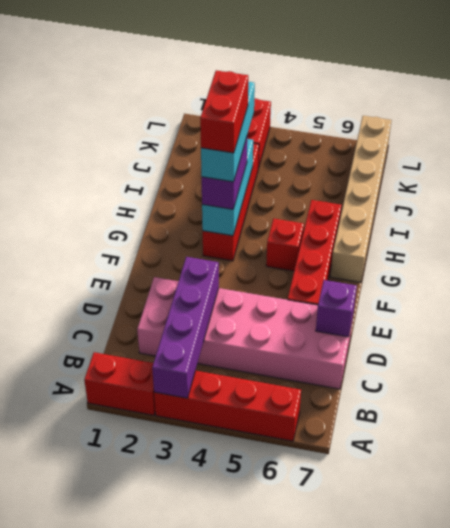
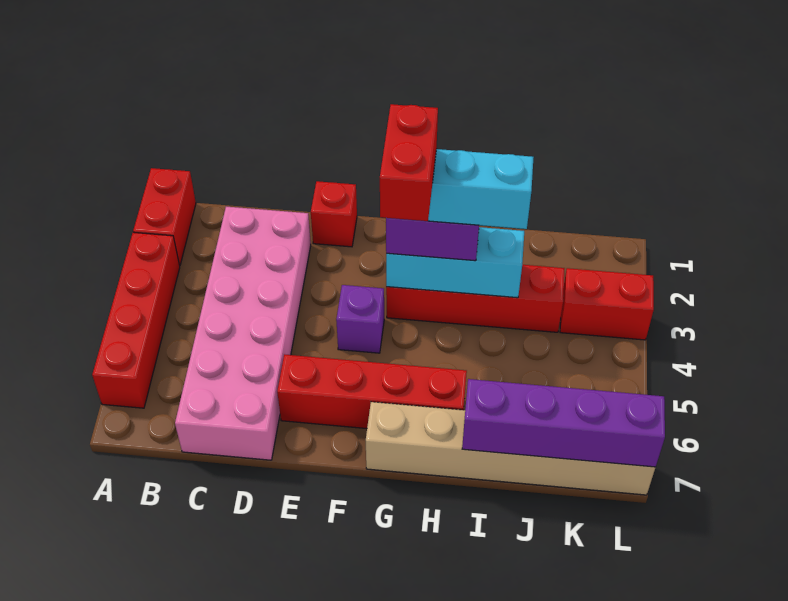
purple brick A3:D3 level 2 -> purple brick I7:L7 level 2
purple brick D7 level 2 -> purple brick F4 level 1
red brick G3:H3 level 5 -> red brick G3:G4 level 5
red brick G5 level 1 -> red brick E1 level 1

